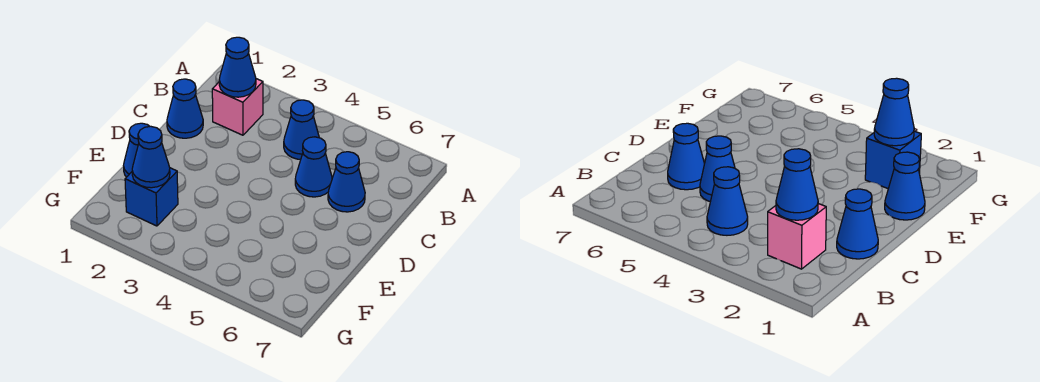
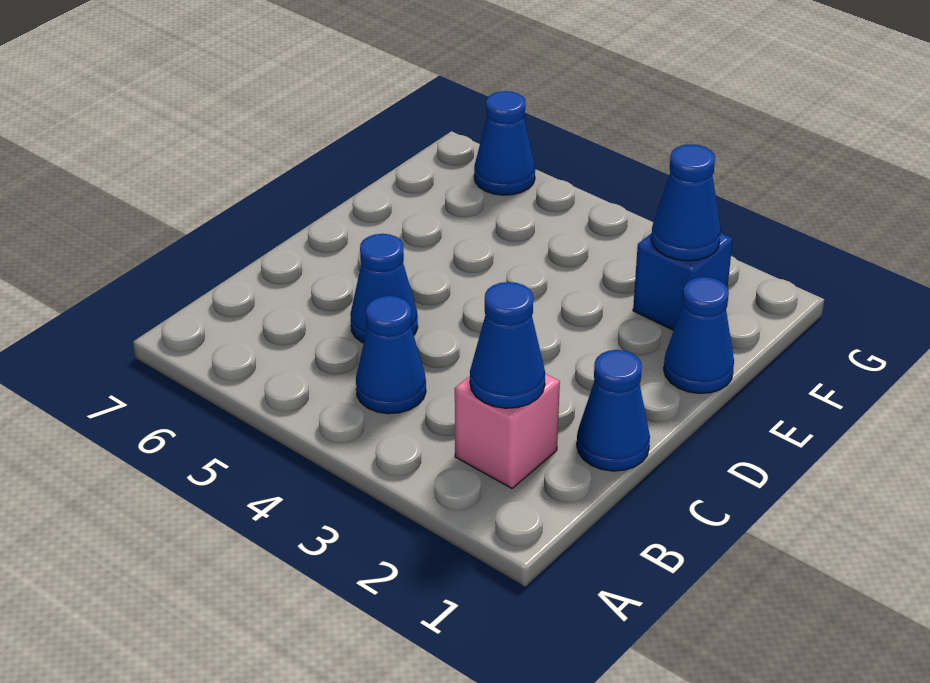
blue cone C6 level 1 -> blue cone G6 level 1

